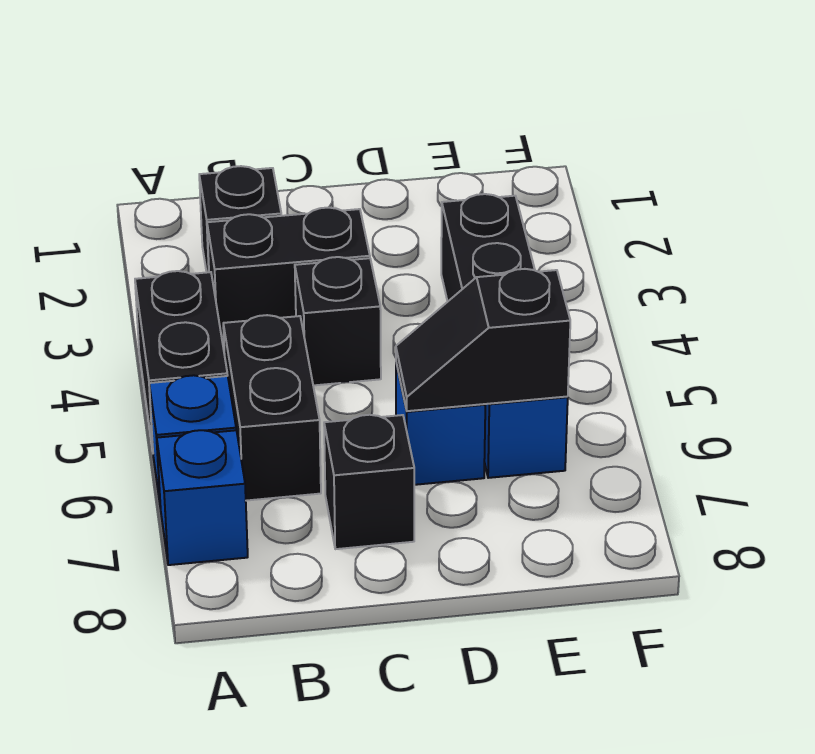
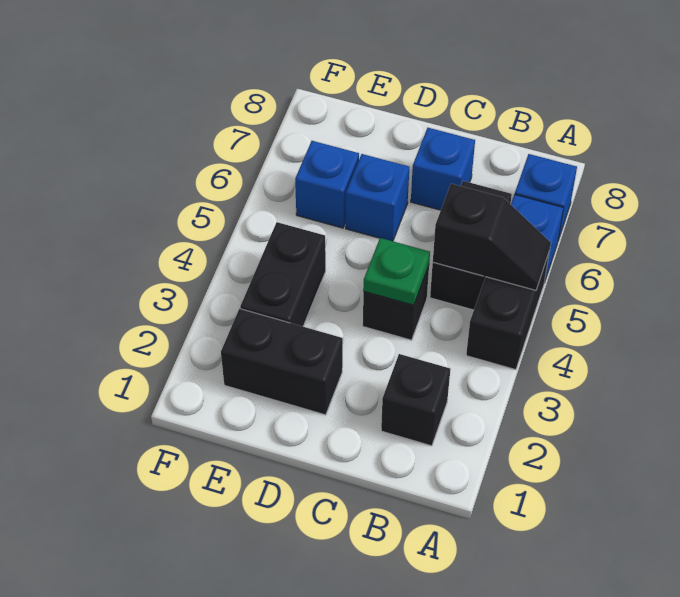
black brick B3:C3 level 1 -> black brick D2:E2 level 1
none -> green plate C4 level 2
black brick C7 level 1 -> blue brick C7 level 1
black slope D6:E6 level 2 top E -> black slope A5:B5 level 2 top B

